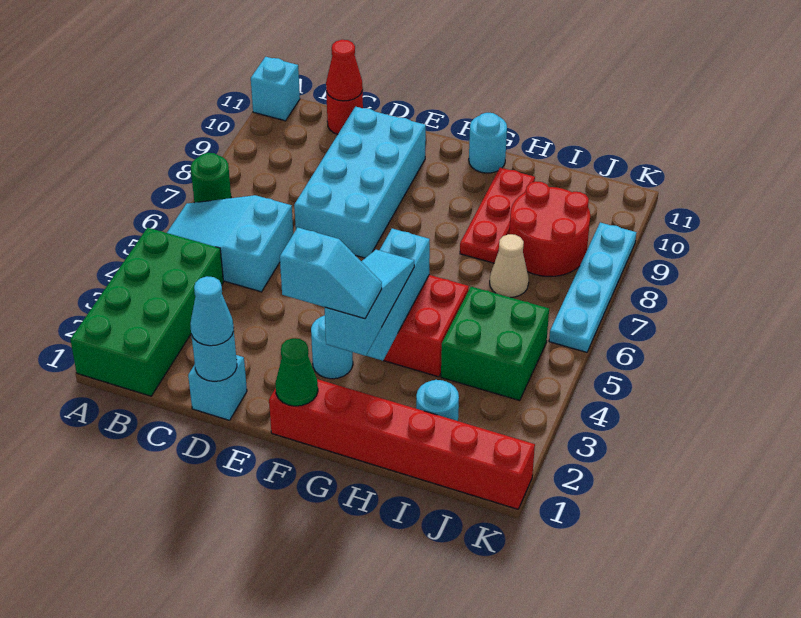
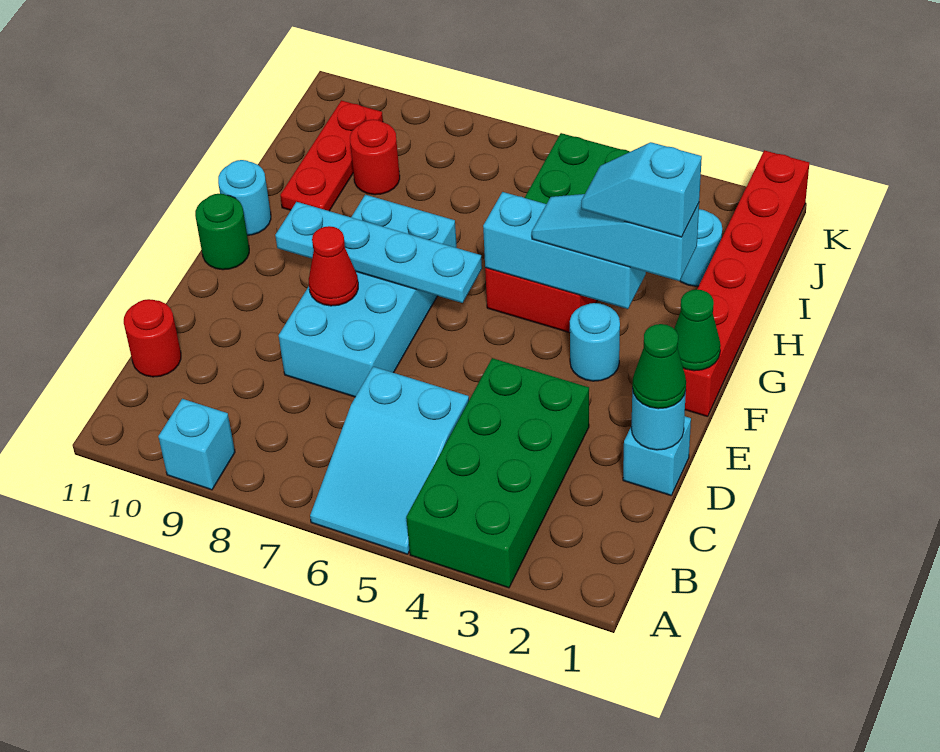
green brick A1:B4 level 1 -> green brick A3:D4 level 1
green round brick A7 level 1 -> green round brick F11 level 1
cyan brick A11 level 1 -> cyan brick A9 level 1
red cone C11 level 2 -> red cone E8 level 2
cyan cone D1 level 3 -> green cone D1 level 3
cyan brick D7:E10 level 1 -> cyan brick D7:G8 level 1
cyan slope F2:G2 level 4 top F -> cyan slope G2:G3 level 4 top 2
red plate H8:H10 level 1 -> red plate H10:J10 level 1
tan cone I7 level 1 -> none
red round brick I8:J9 level 1 -> red round brick I9 level 1
cyan plate K6:K9 level 1 -> cyan plate F6:F9 level 2

